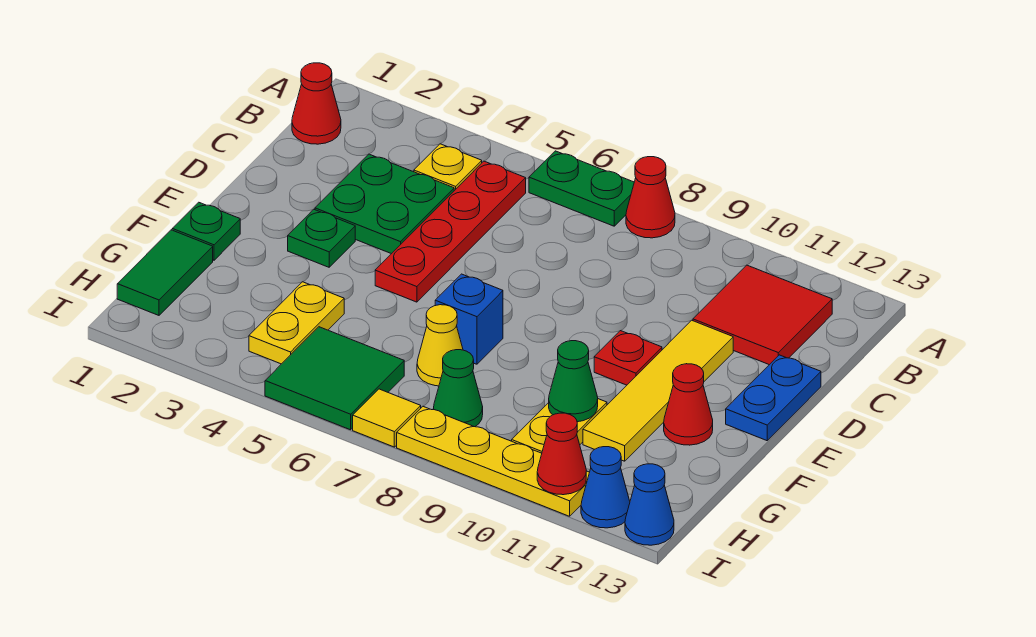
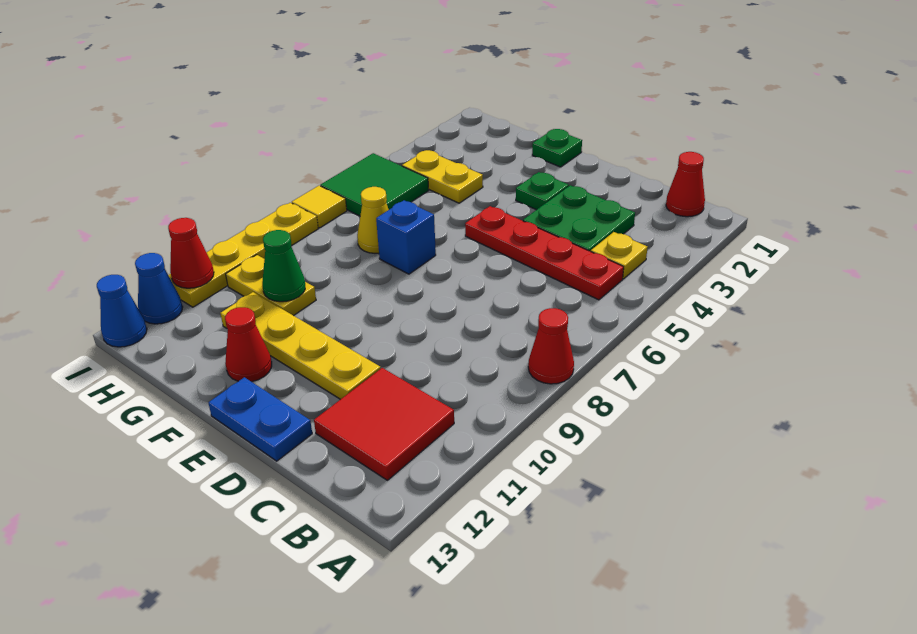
green plate A6:A7 level 1 -> none
yellow tile D11:G11 level 1 -> yellow plate D11:G11 level 1
red plate E10 level 1 -> none
green tile G1:H1 level 1 -> none
green cone H8 level 1 -> none

